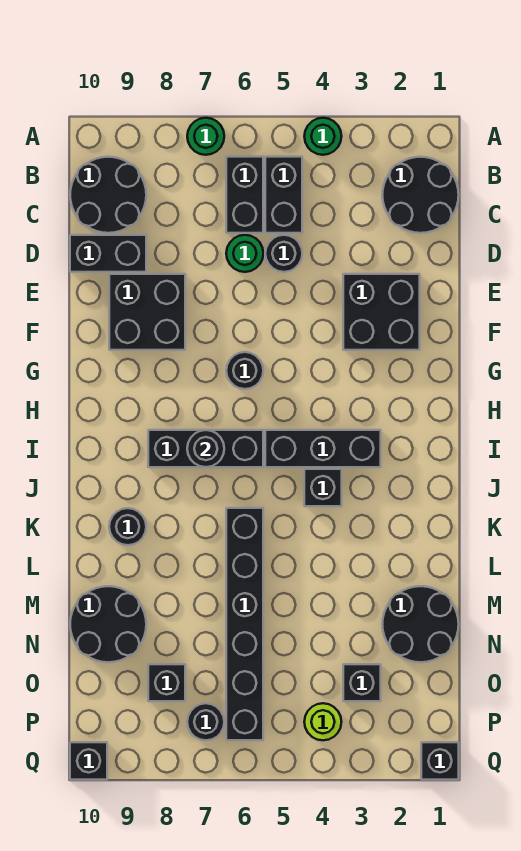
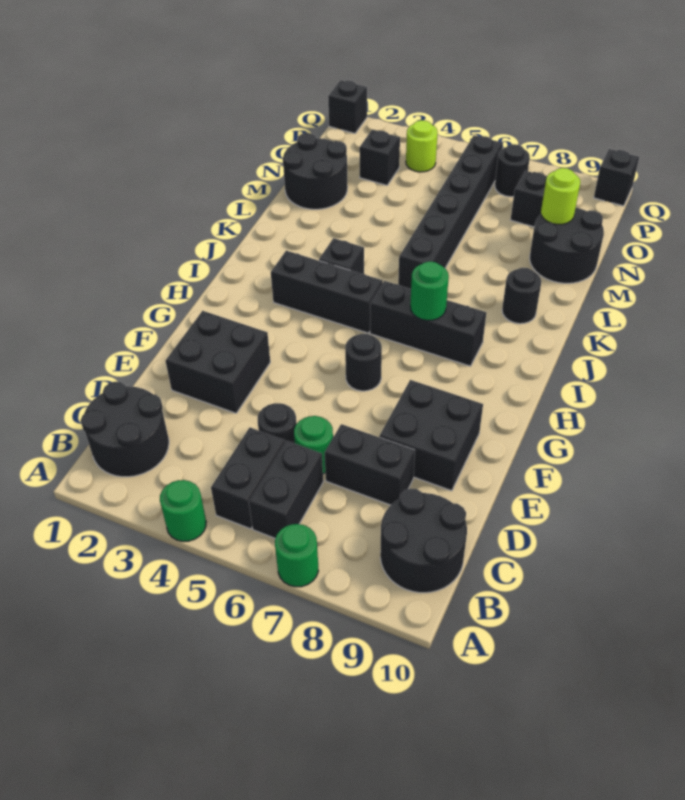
black brick D9:D10 level 1 -> black brick D7:D8 level 1
black round brick I7 level 2 -> green round brick I7 level 2
none -> lime round brick N9 level 2

